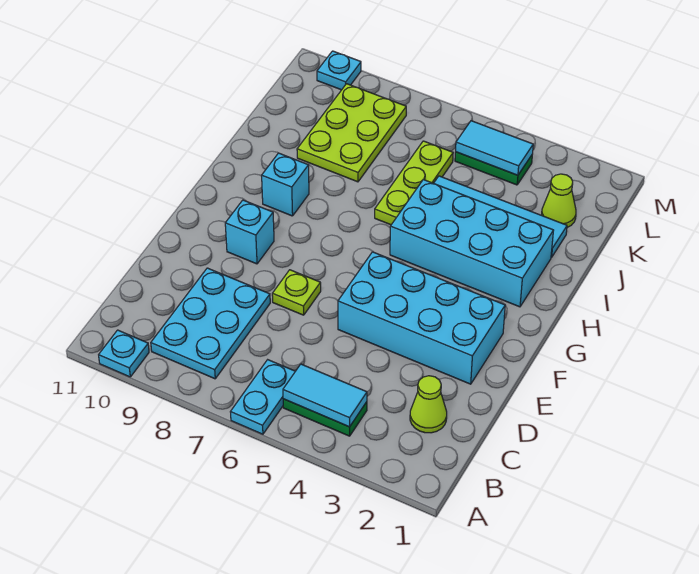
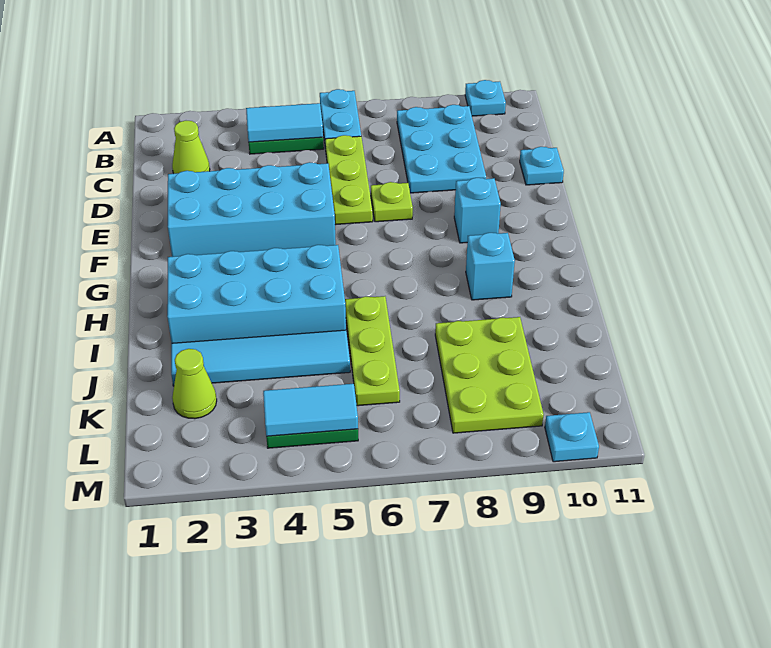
none -> lime plate C6:E6 level 1
none -> cyan plate D11 level 1

